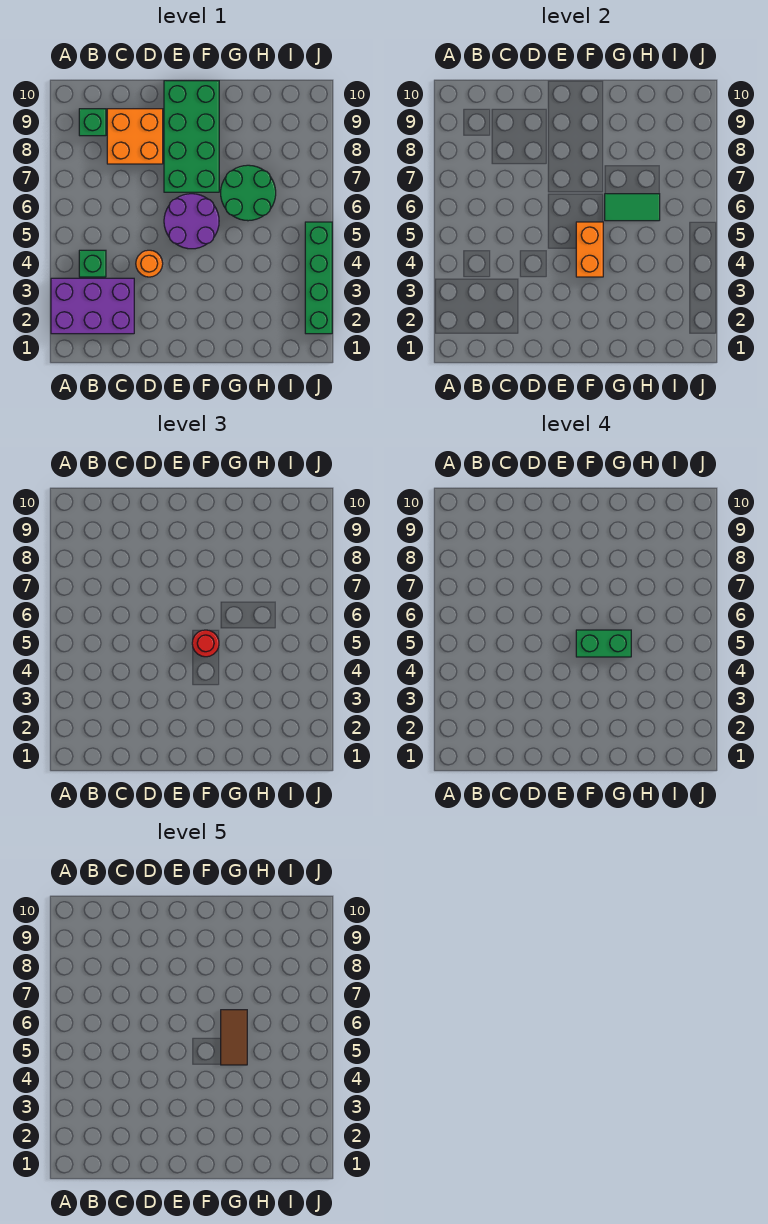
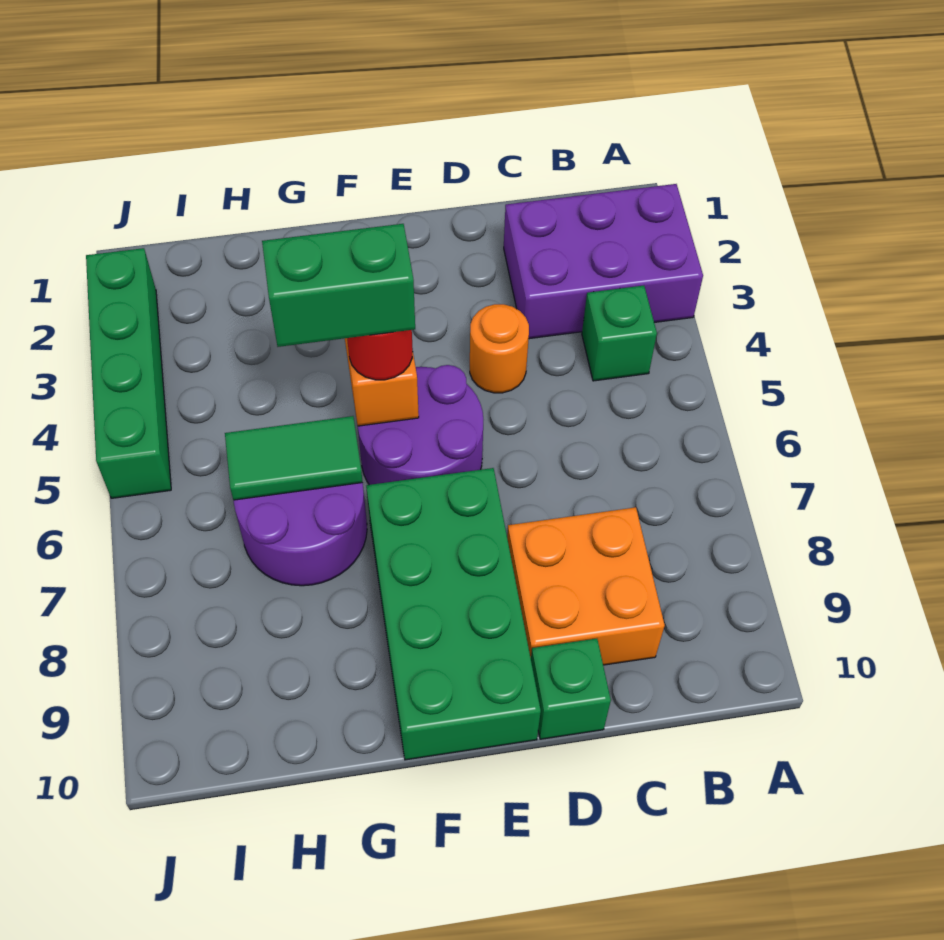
green brick B9 level 1 -> green brick D10 level 1
brown tile G5:G6 level 5 -> none
green round brick G6:H7 level 1 -> purple round brick G6:H7 level 1

